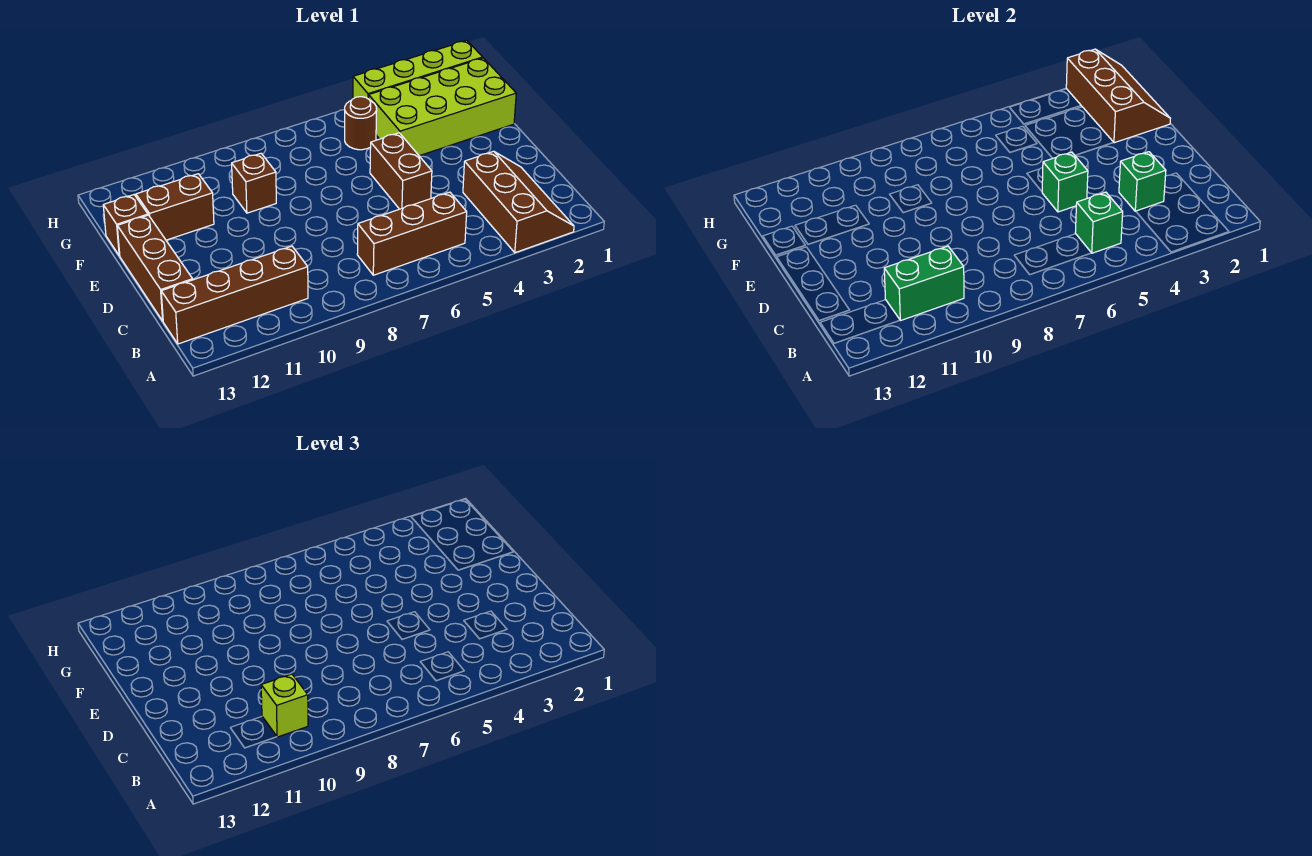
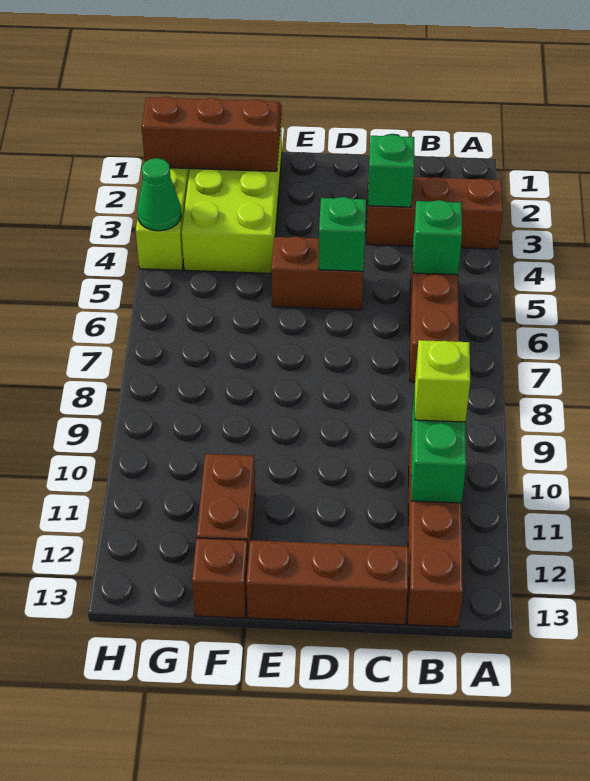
brown brick F9 level 1 -> none
brown round brick G5 level 1 -> none
none -> green cone H4 level 2

